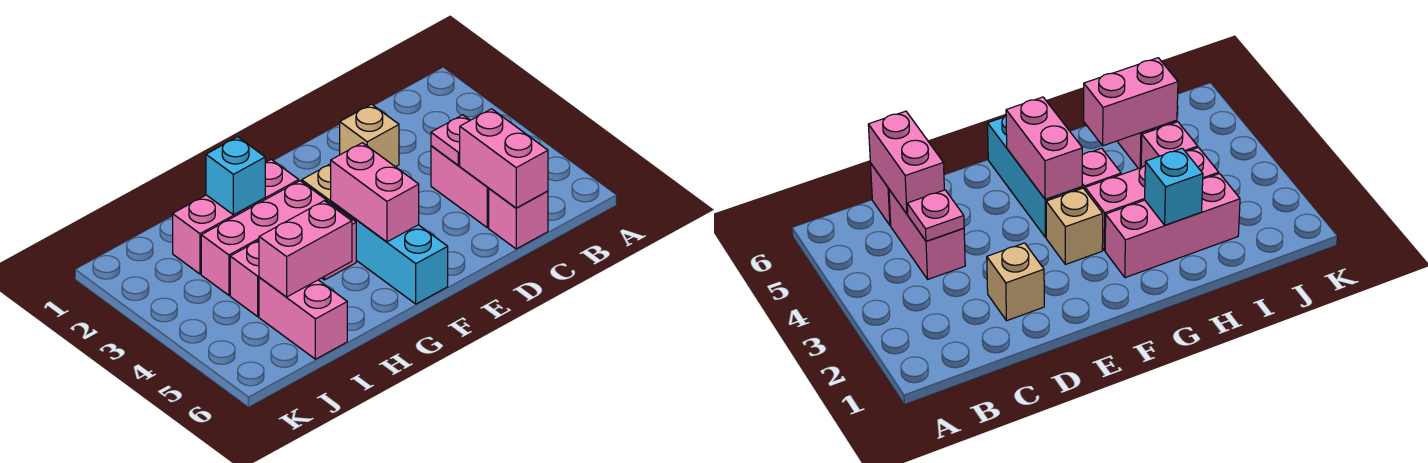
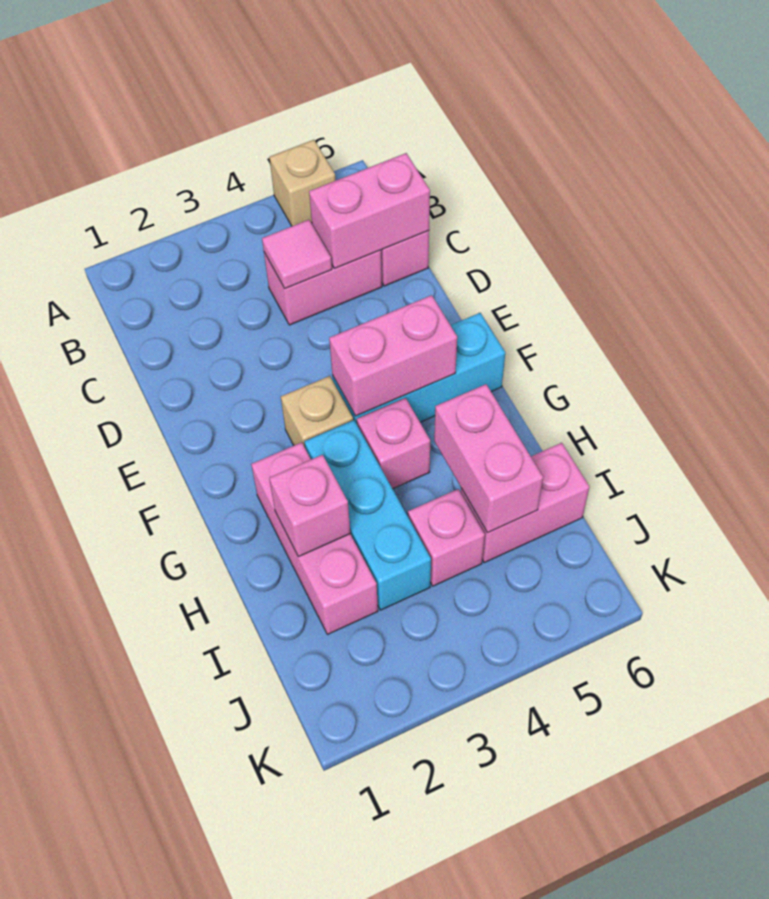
pink plate C4 level 2 -> pink tile C4 level 2
tan brick D2 level 1 -> tan brick A5 level 1
pink brick G3:I3 level 1 -> cyan brick G3:I3 level 1
cyan brick H2 level 2 -> pink brick H2 level 2

